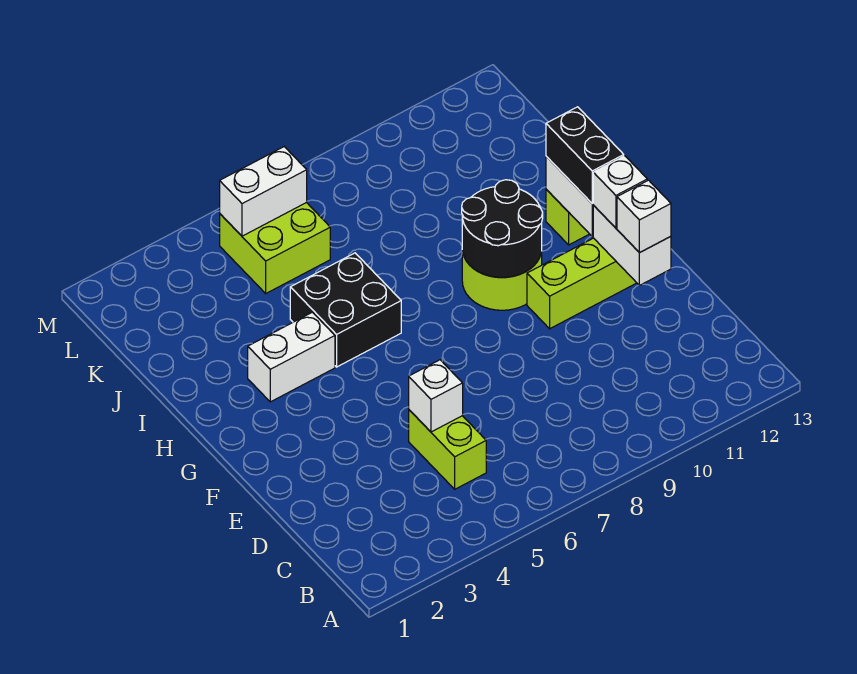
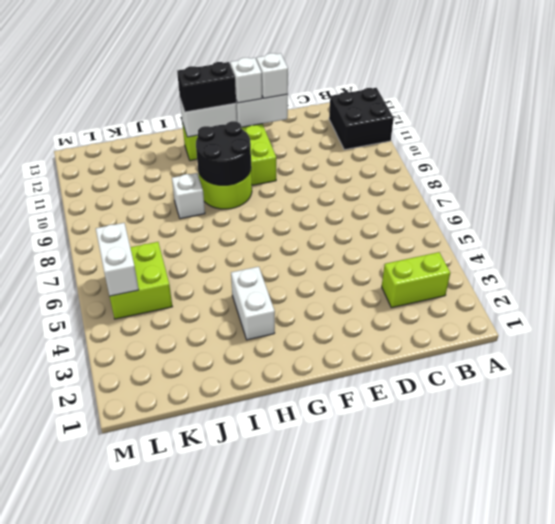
lime brick C5:D5 level 1 -> lime brick B3:C3 level 1
white brick D5 level 2 -> white brick I9 level 1
black brick H5:I6 level 1 -> black brick A11:B12 level 1

